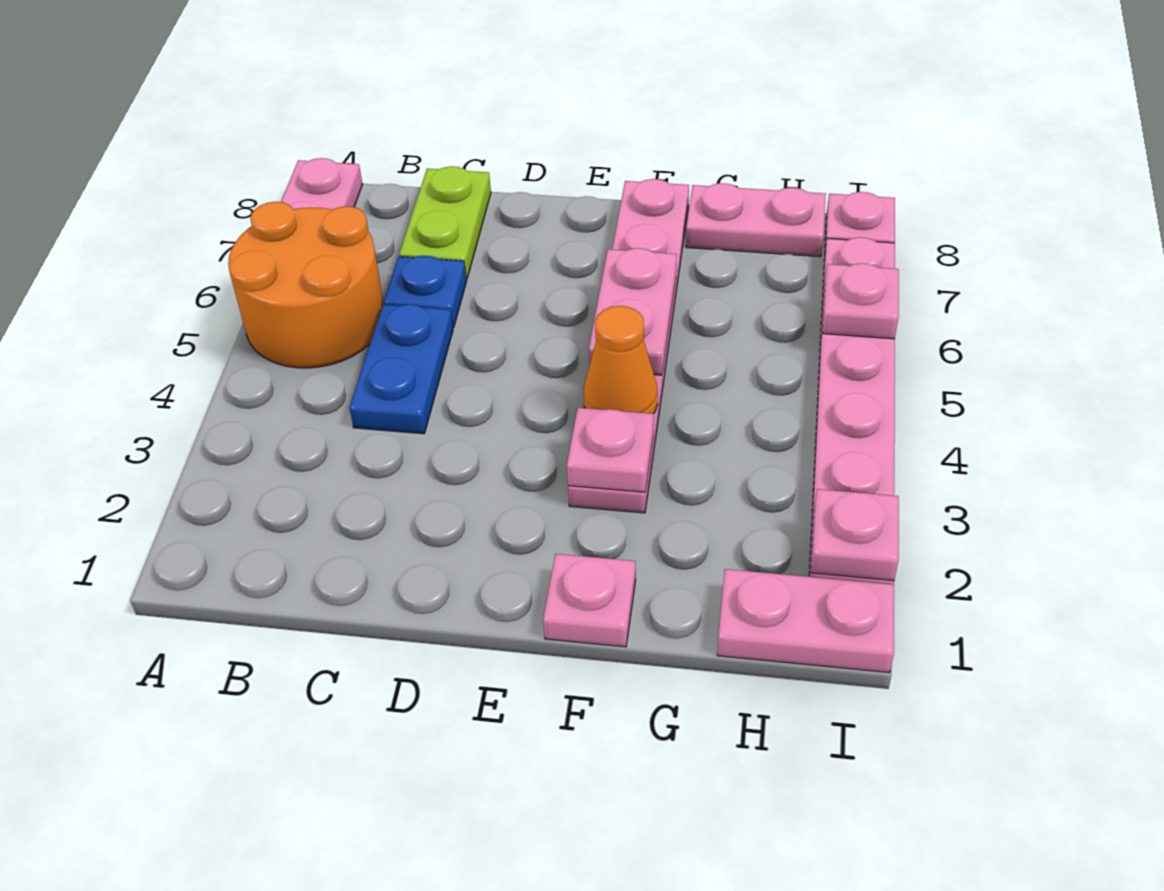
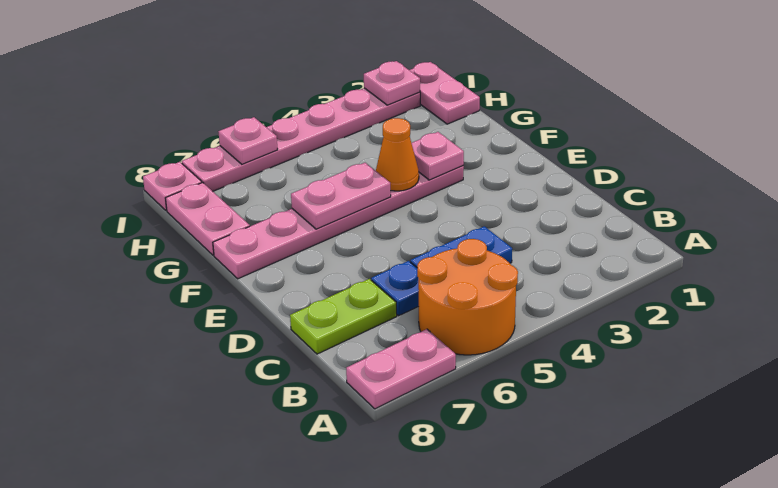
pink plate F1 level 1 -> none

